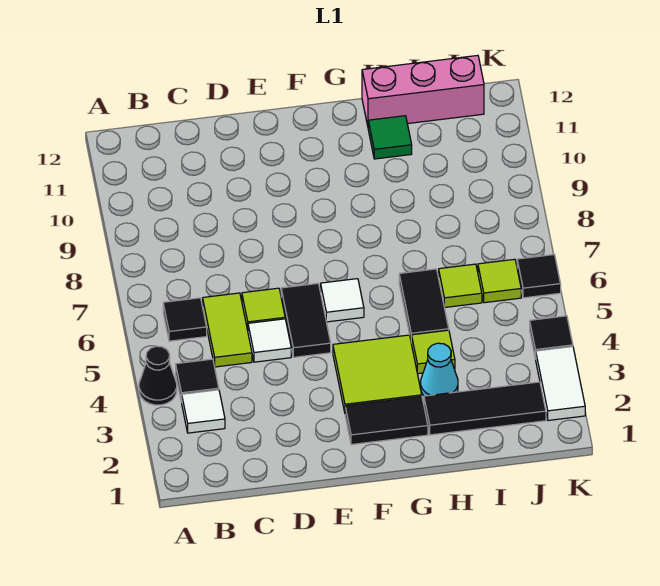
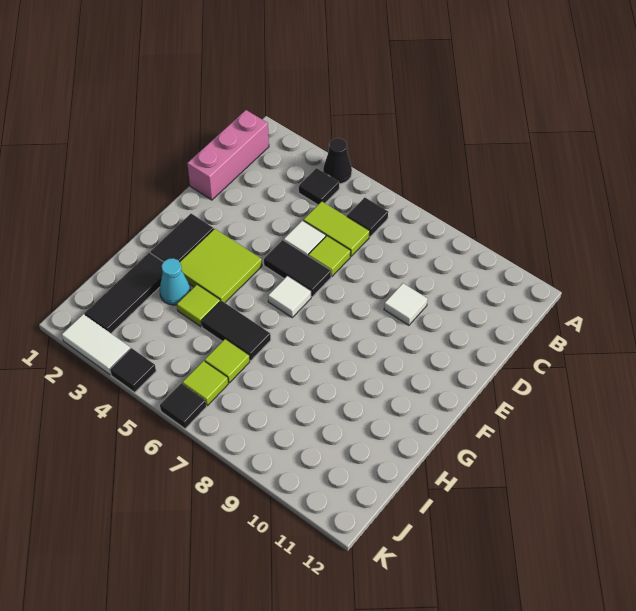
white tile B3 level 1 -> white tile D9 level 1
green tile H11 level 1 -> none
pink brick H12:J12 level 1 -> pink brick B1:D1 level 1

